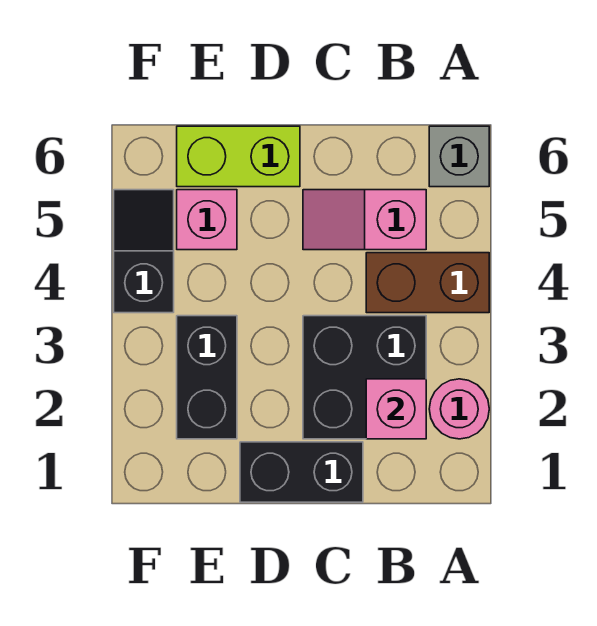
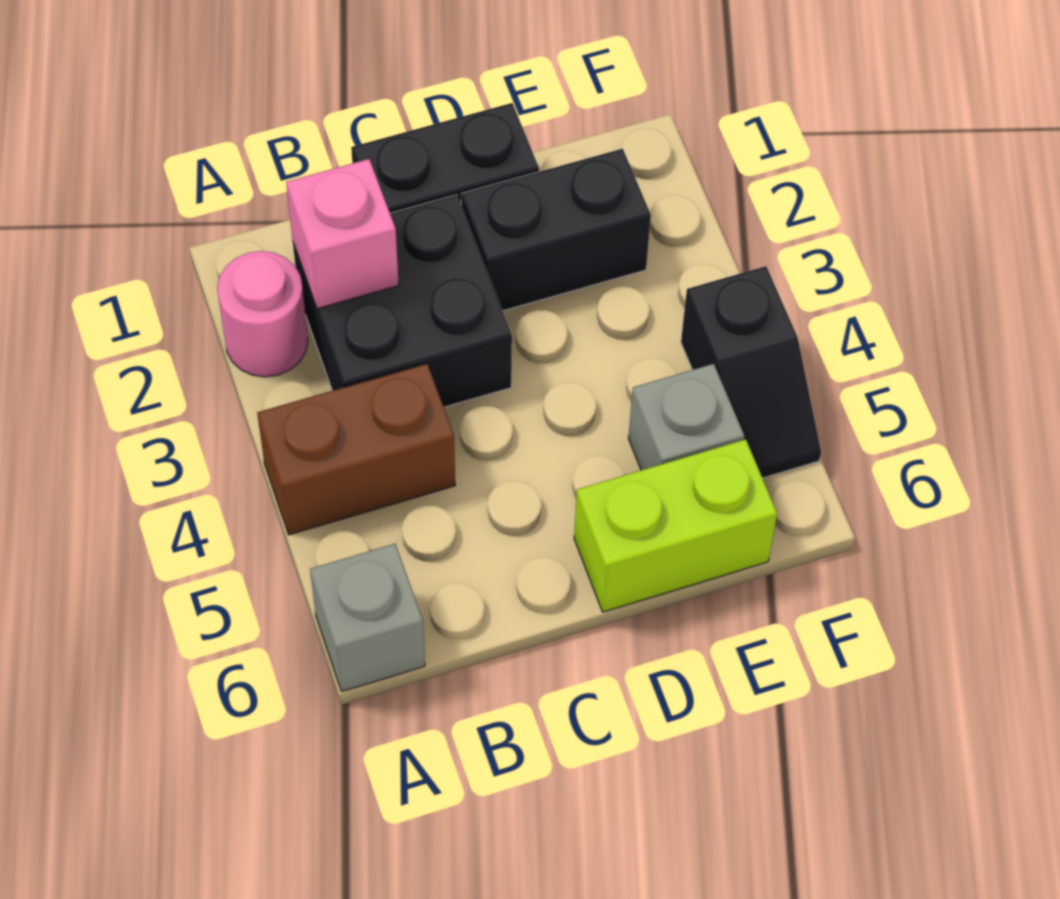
pink slope B5:C5 level 1 top B -> none
black brick E2:E3 level 1 -> black brick D2:E2 level 1
pink brick E5 level 1 -> grey brick E5 level 1

